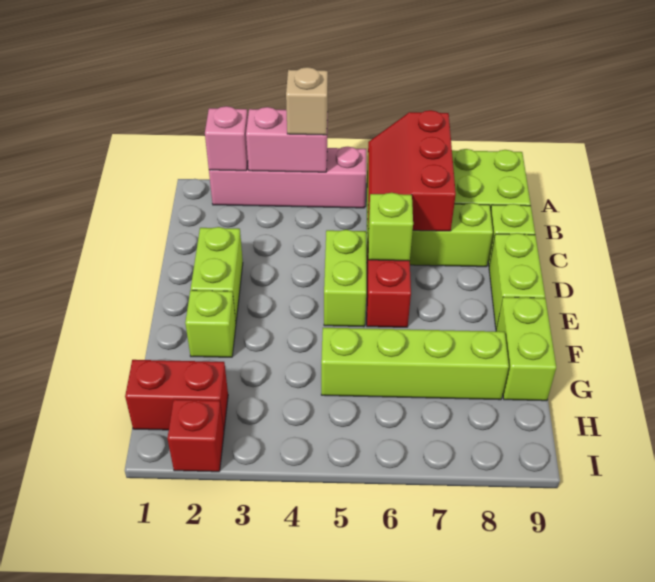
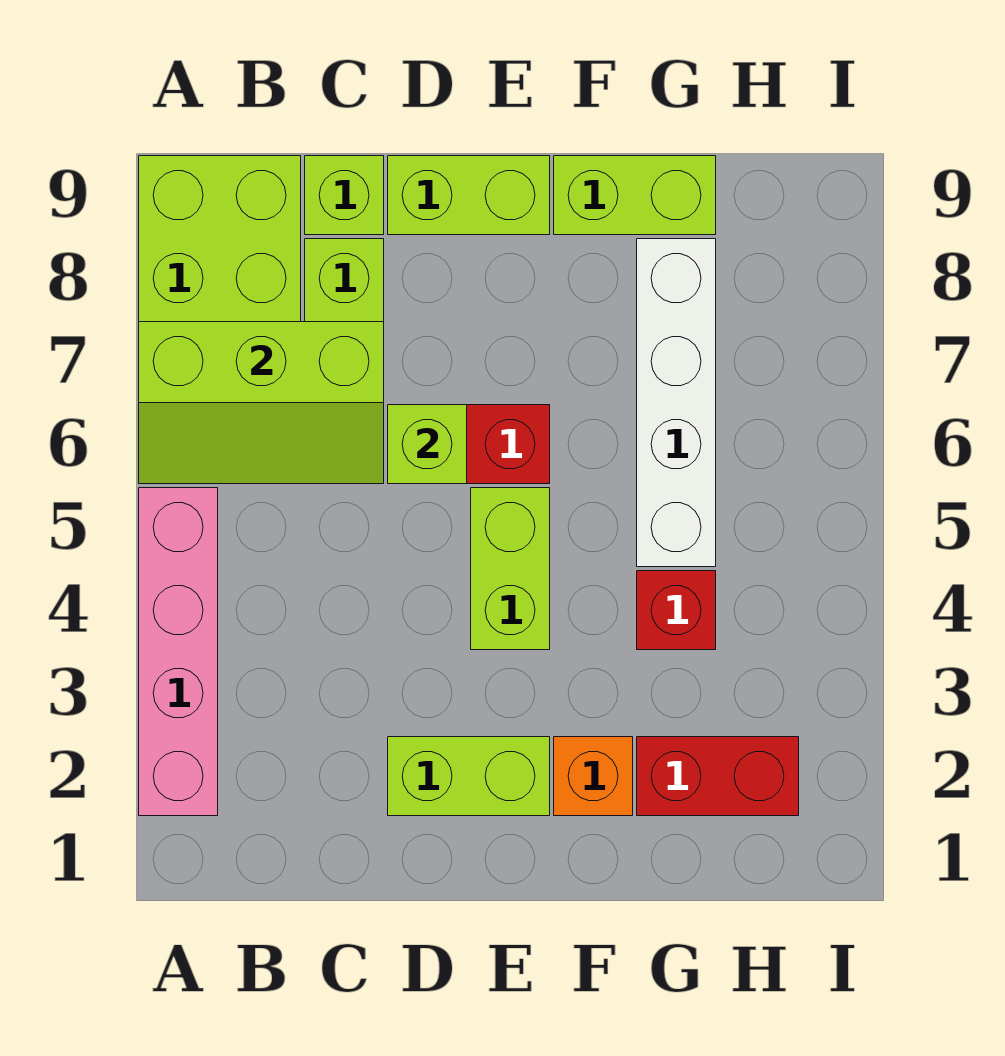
pink brick A2 level 2 -> none
pink brick A3:A4 level 2 -> none
tan brick A4 level 3 -> none
red slope A6:C7 level 2 top 7 -> lime slope A6:C7 level 2 top 7
lime brick D5:E5 level 1 -> lime brick E4:E5 level 1
lime brick F2 level 1 -> orange brick F2 level 1
lime brick G5:G8 level 1 -> white brick G5:G8 level 1
red brick H1:H2 level 1 -> red brick G2:H2 level 1
red brick I2 level 1 -> red brick G4 level 1

